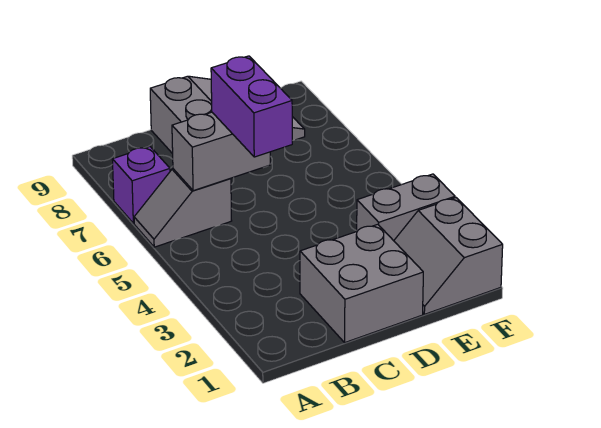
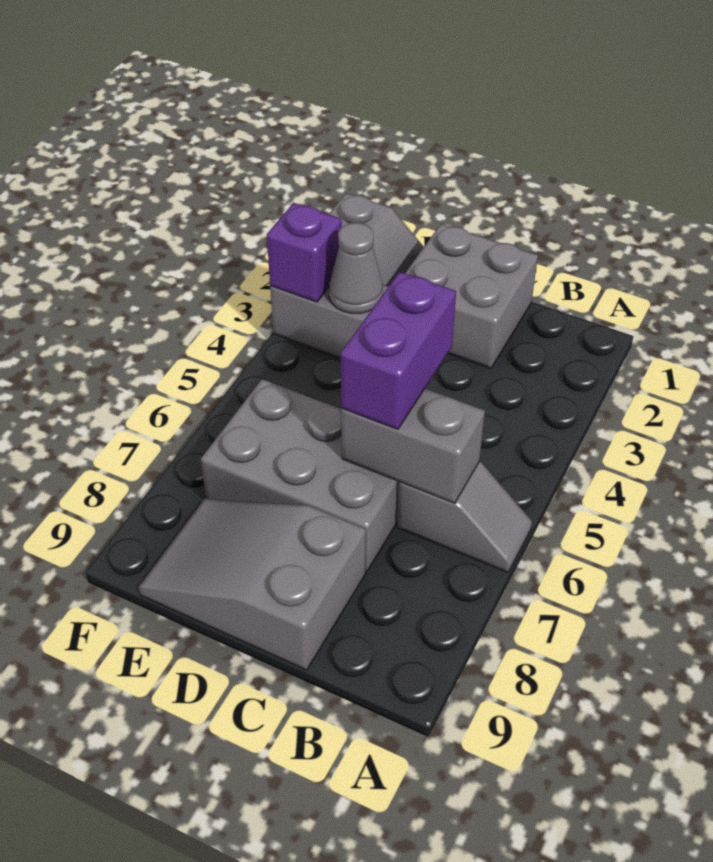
purple brick A7 level 1 -> purple brick F3 level 2
none -> grey brick C6:E7 level 1
none -> grey cone E3 level 2

